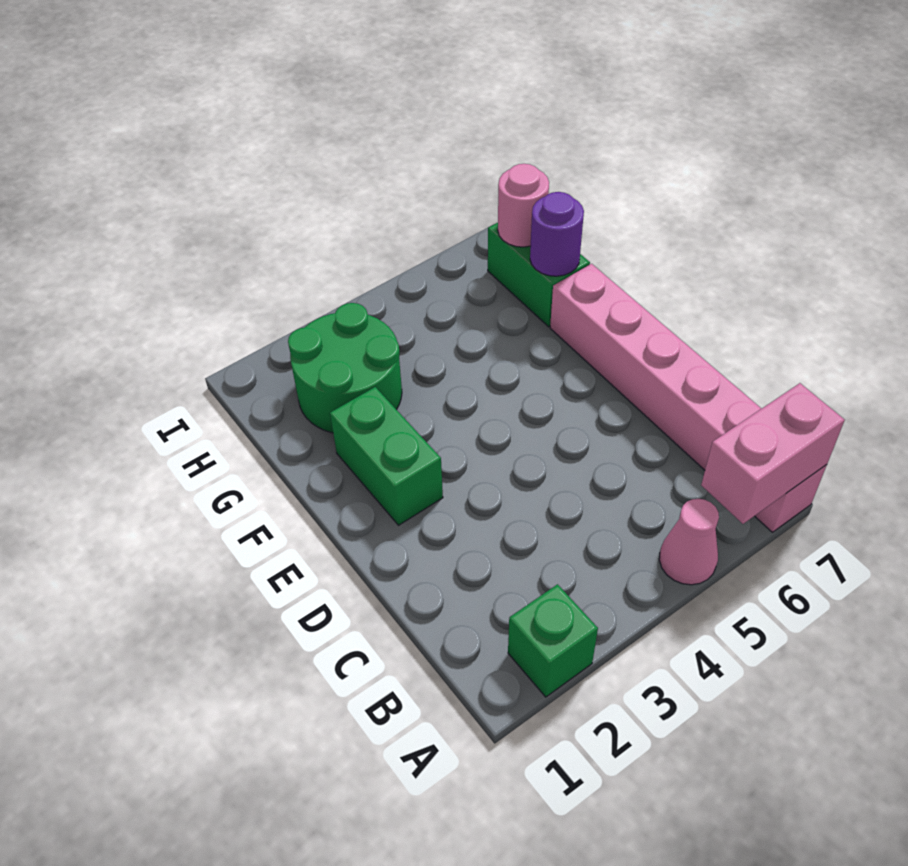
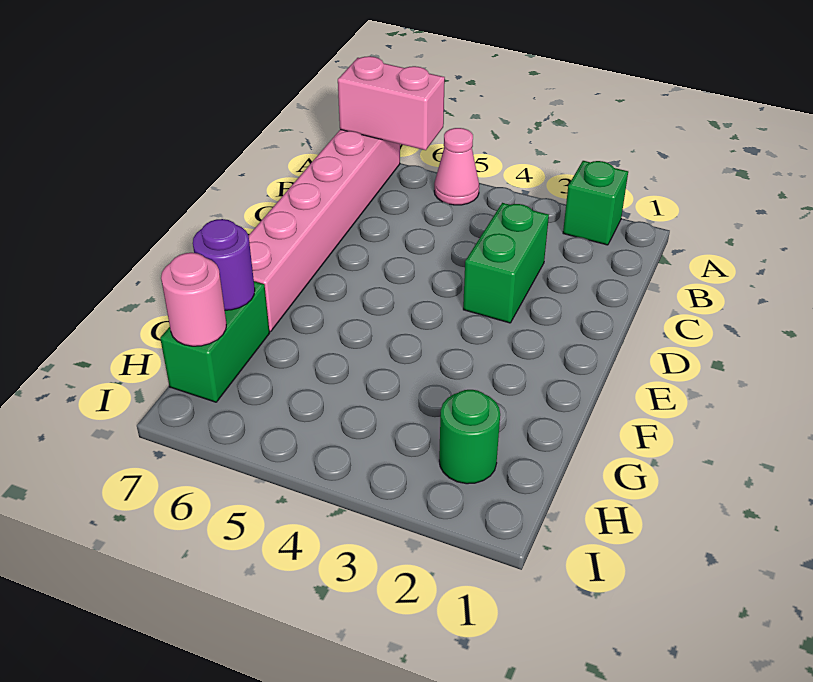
green brick E2:F2 level 1 -> green brick C3:D3 level 1
green round brick G2:H3 level 1 -> green round brick H2 level 1

